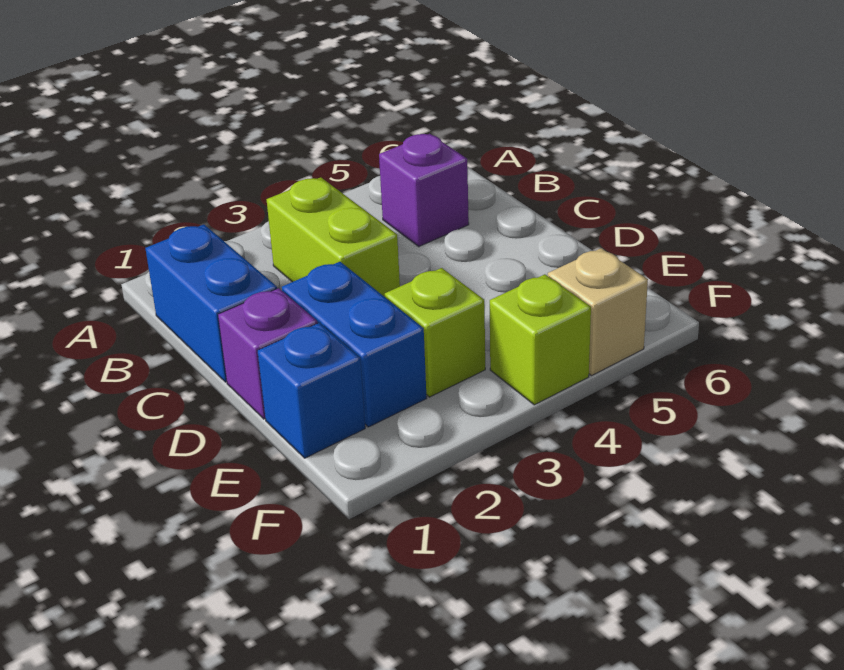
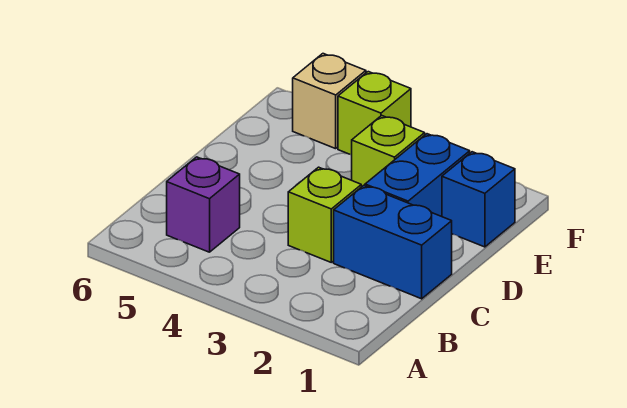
blue brick B1:C1 level 1 -> blue brick C1:C2 level 1
lime brick B3:C3 level 1 -> lime brick C3 level 1
purple brick D1 level 1 -> none

